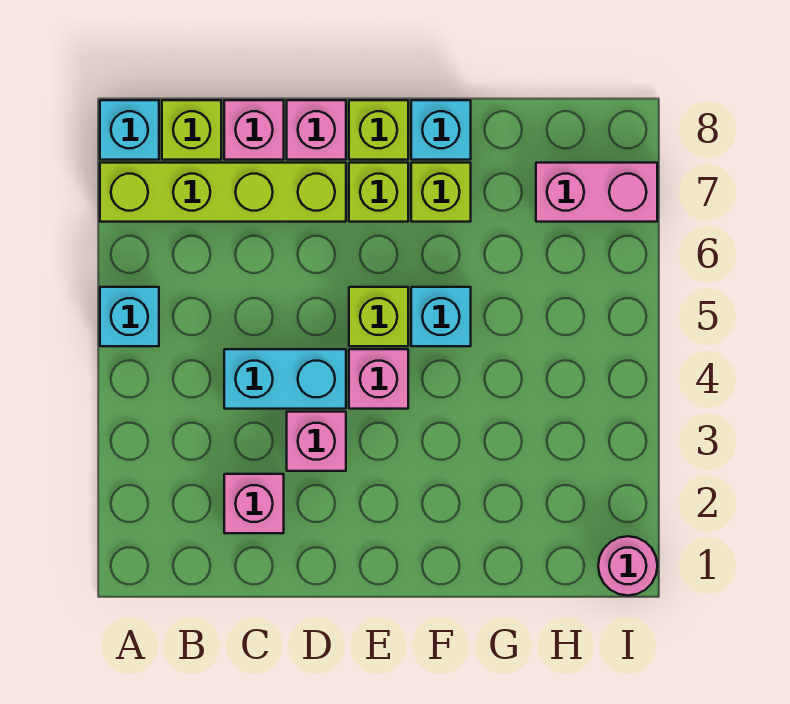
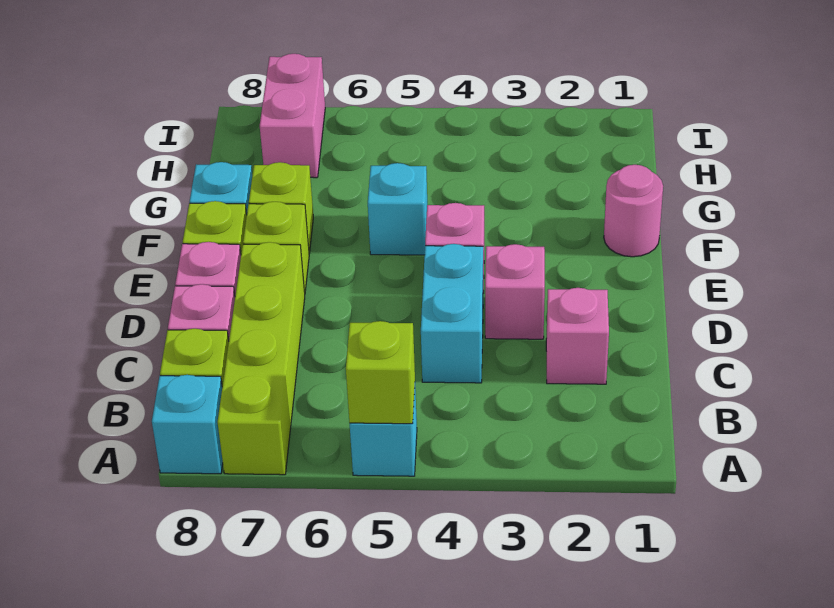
lime brick E5 level 1 -> lime brick A5 level 2
pink round brick I1 level 1 -> pink round brick F1 level 1

